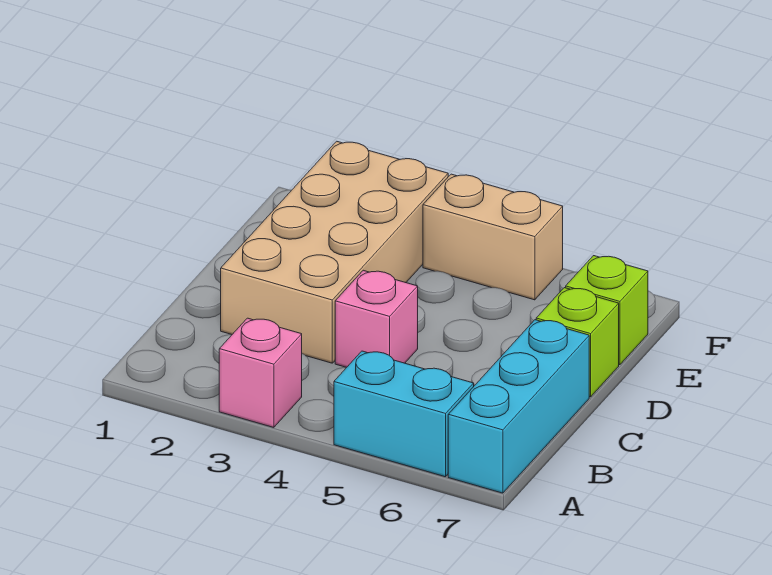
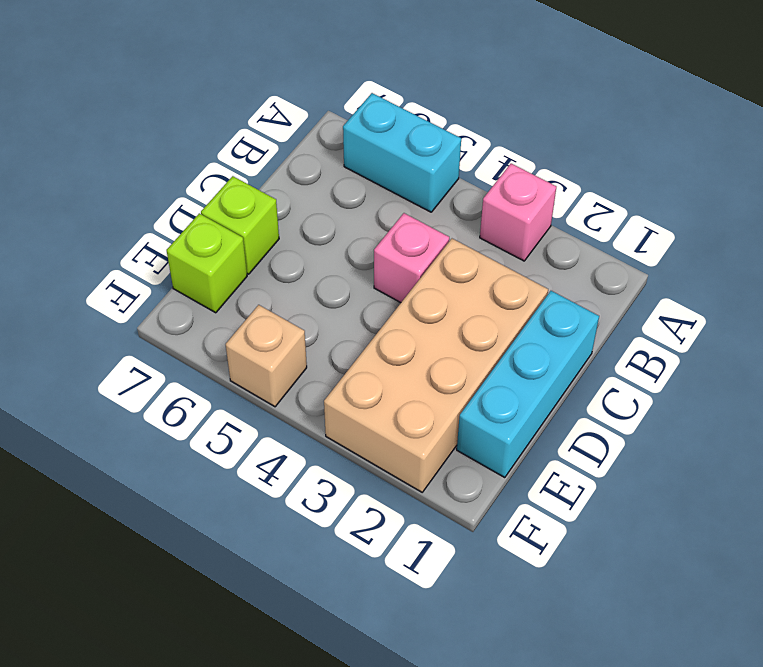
cyan brick A7:C7 level 1 -> cyan brick C1:E1 level 1
tan brick F4:F5 level 1 -> tan brick F5 level 1

